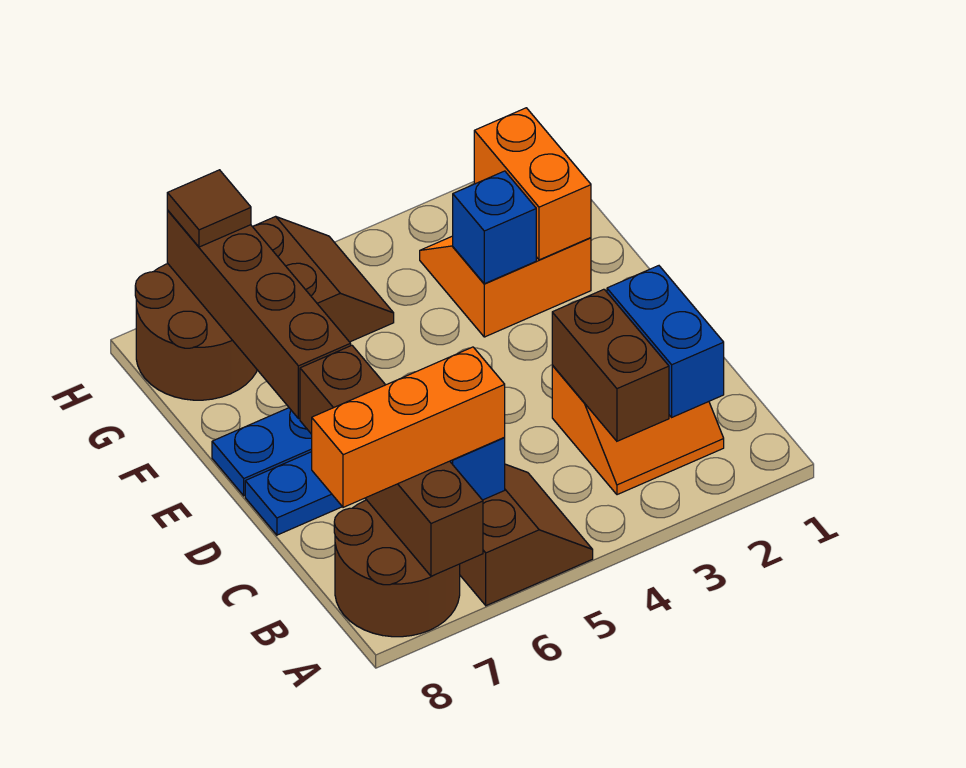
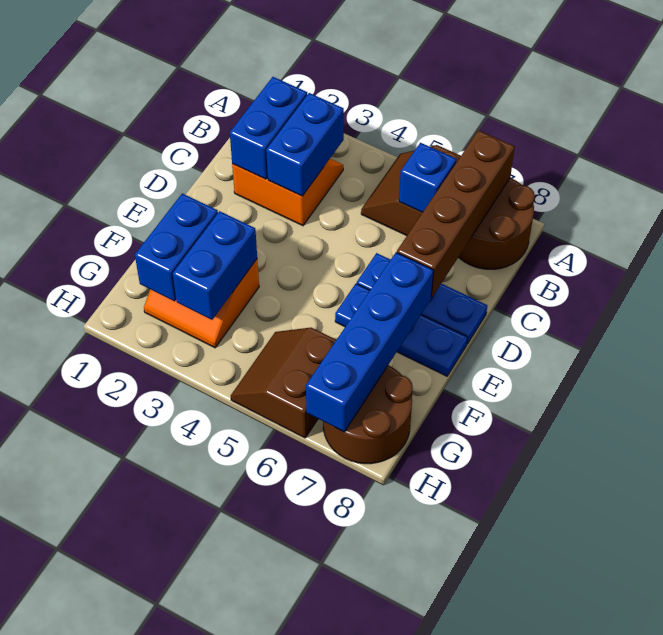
brown brick B3:C3 level 2 -> blue brick B3:C3 level 2
orange brick B6:B8 level 3 -> none
brown brick E7:H7 level 2 -> blue brick E7:H7 level 2
orange brick F2:G2 level 2 -> blue brick F2:G2 level 2
blue brick F3 level 2 -> blue brick F3:G3 level 2
brown tile H7 level 3 -> none

